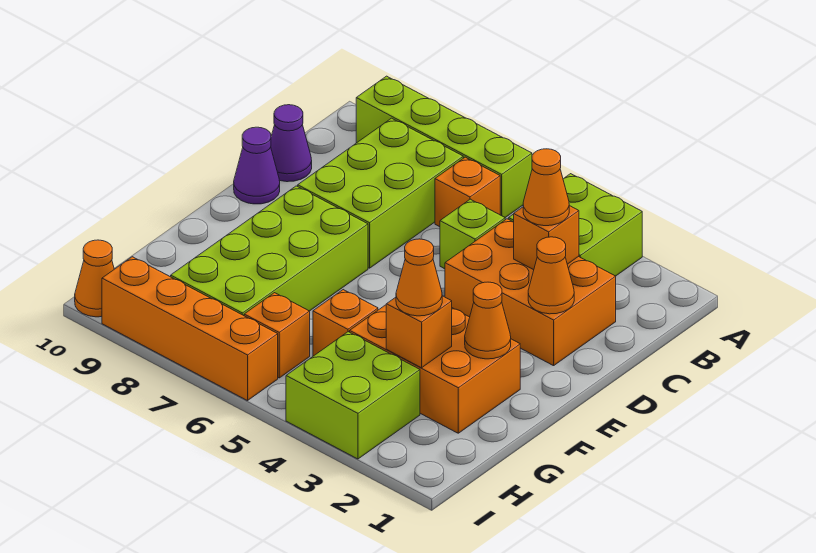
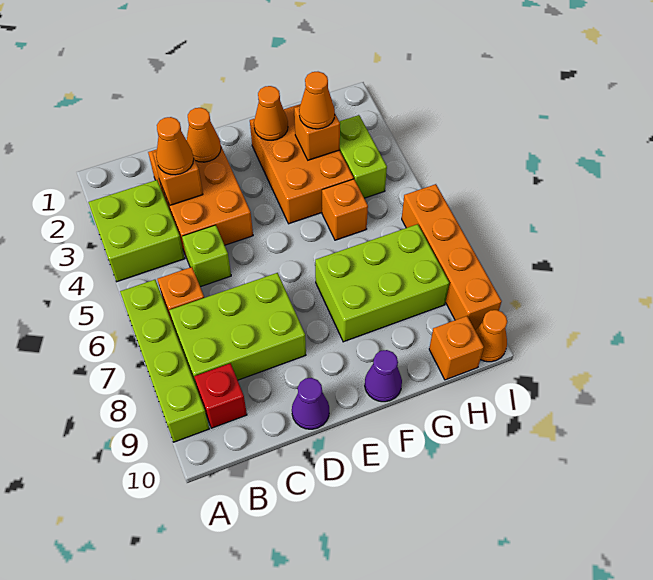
none -> red brick B9 level 1
purple cone C10 level 1 -> purple cone F10 level 1
lime brick E7:H8 level 1 -> lime brick F7:H8 level 1
lime brick H3:I4 level 1 -> lime brick H3:H4 level 1
orange brick H6 level 1 -> orange brick H10 level 1

